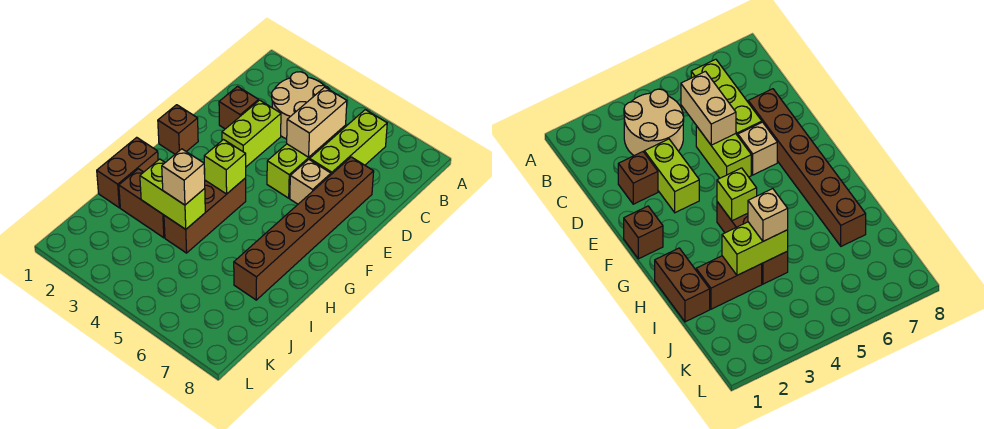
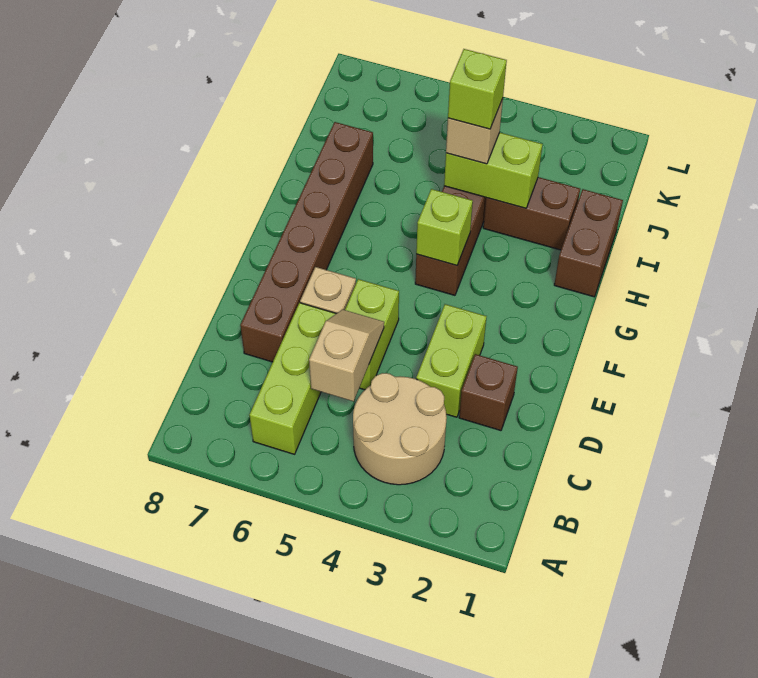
tan brick C5:D5 level 2 -> tan slope C5:D5 level 2 top C
brown brick F1 level 1 -> none
none -> lime brick I4 level 4

